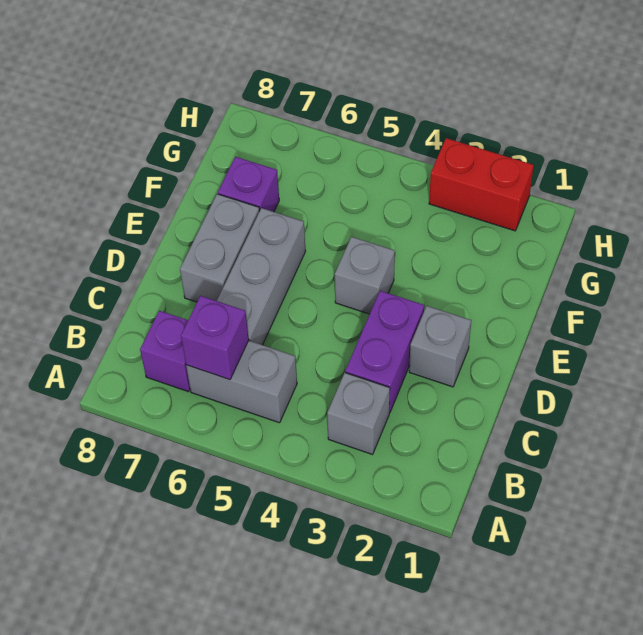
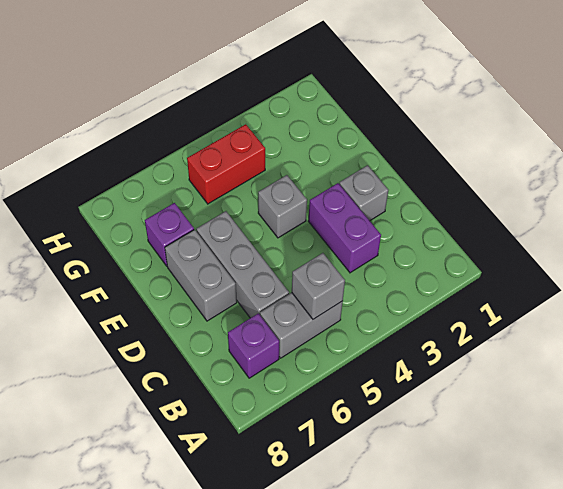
grey brick B3 level 1 -> grey brick B5 level 2
purple brick B6 level 2 -> none
red brick H2:H3 level 1 -> red brick G4:G5 level 1

